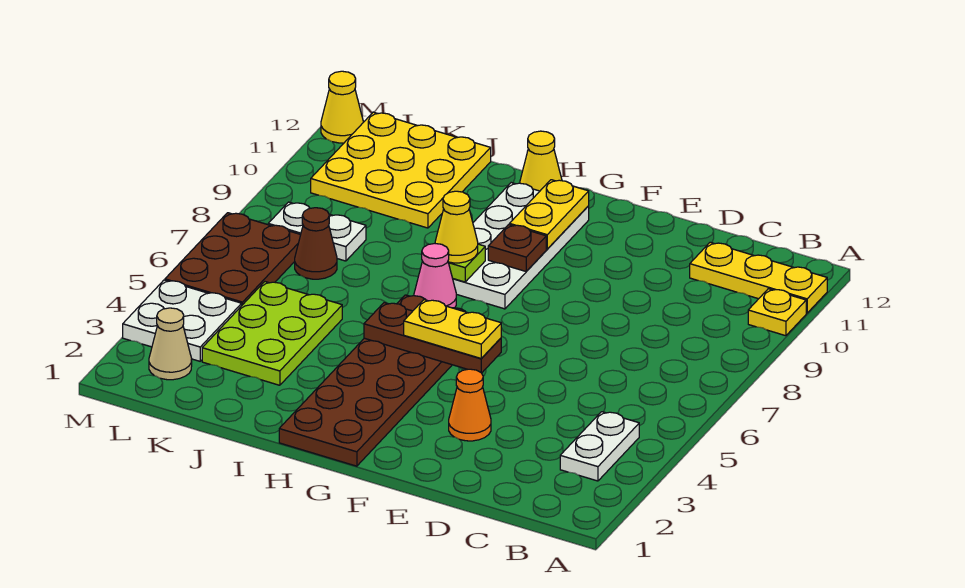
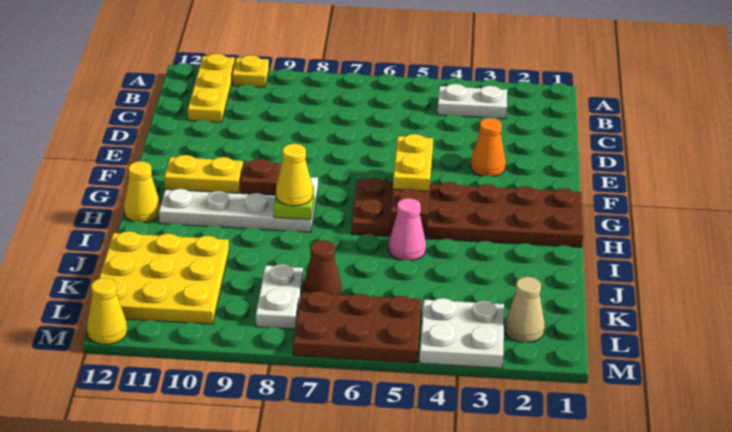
pink cone H7 level 1 -> pink cone I5 level 1
lime plate J3:K5 level 1 -> none

